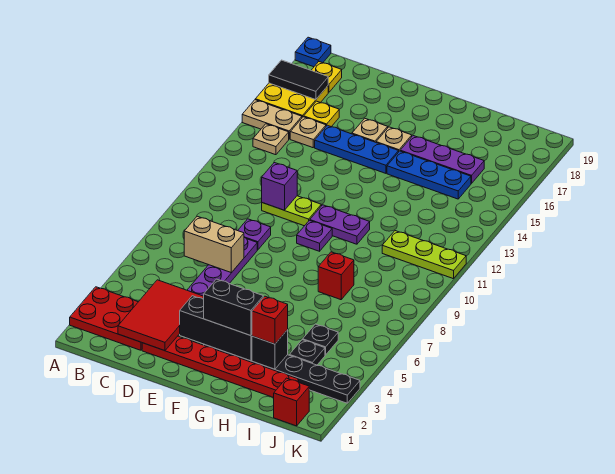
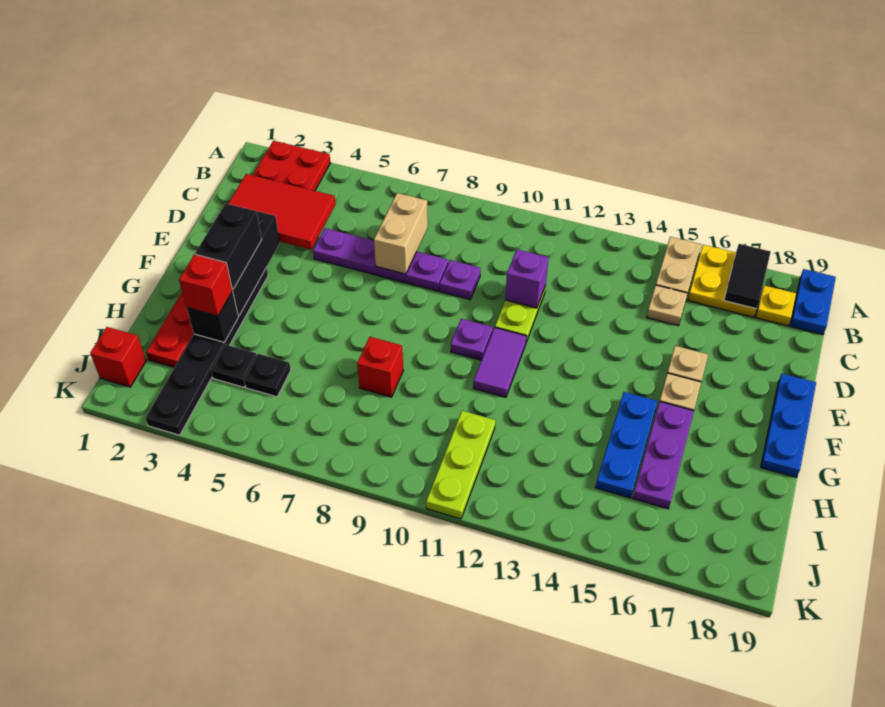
blue plate A19 level 1 -> blue plate A19:B19 level 1
tan plate B14 level 1 -> none
yellow plate C16 level 1 -> none
blue plate D15:F15 level 1 -> blue plate E19:G19 level 1
purple plate F11:G11 level 1 -> purple tile F11:G11 level 1

